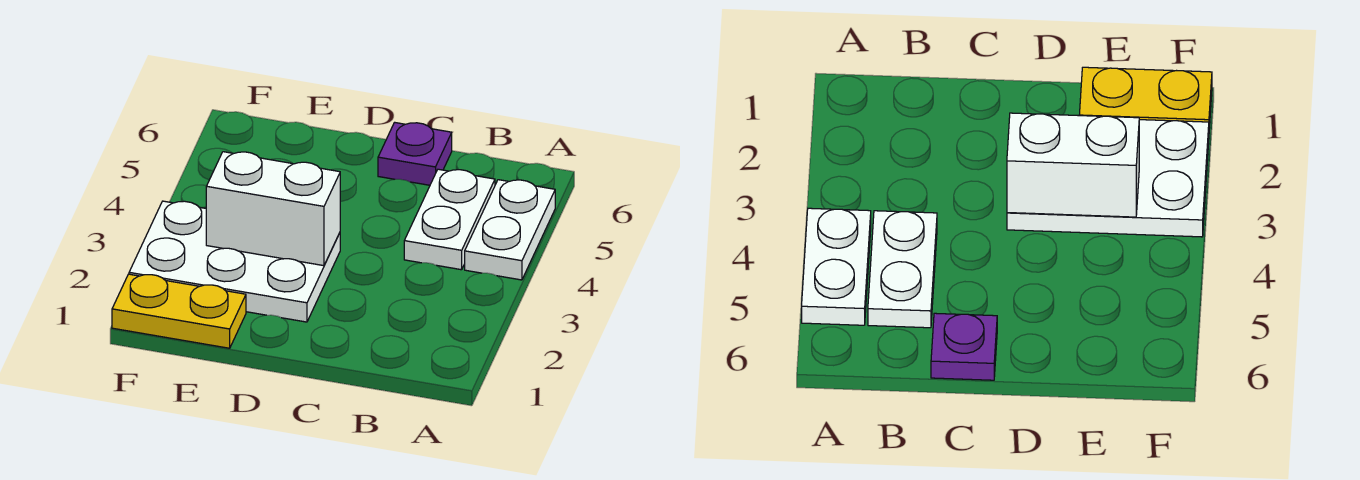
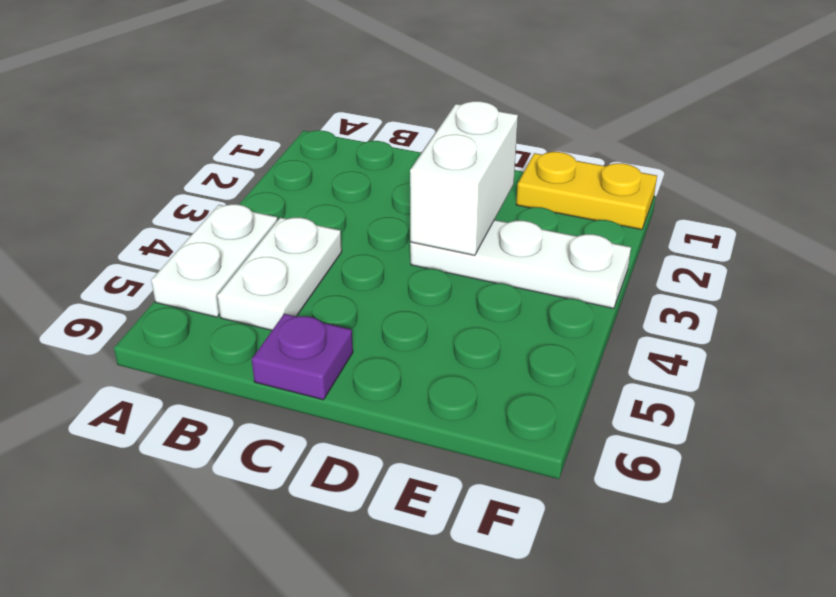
white plate D2:F3 level 1 -> white plate D3:F3 level 1
white brick D3:E3 level 2 -> white brick D2:D3 level 2

